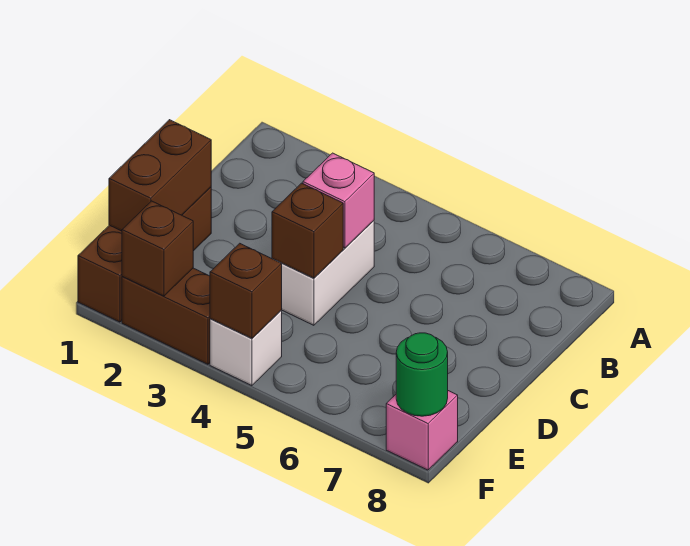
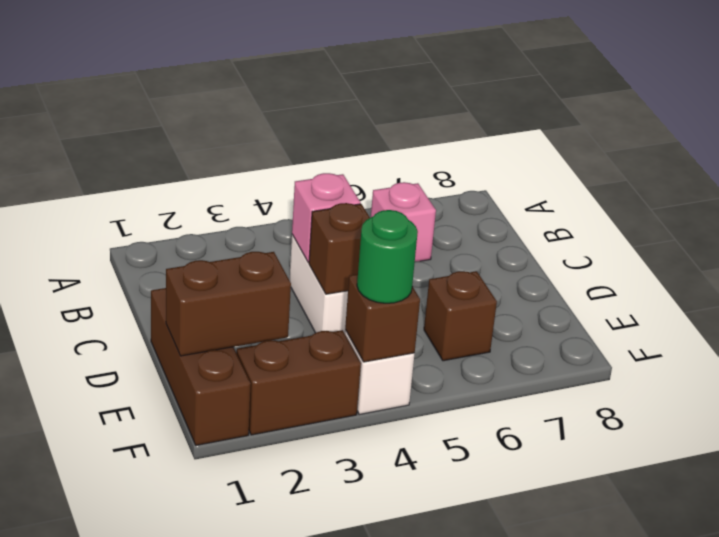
brown brick D1:E1 level 2 -> brown brick E1:E2 level 2
brown brick F2 level 2 -> brown brick E6 level 1
pink brick F8 level 1 -> pink brick B6 level 1
green round brick F8 level 2 -> green round brick F4 level 3

